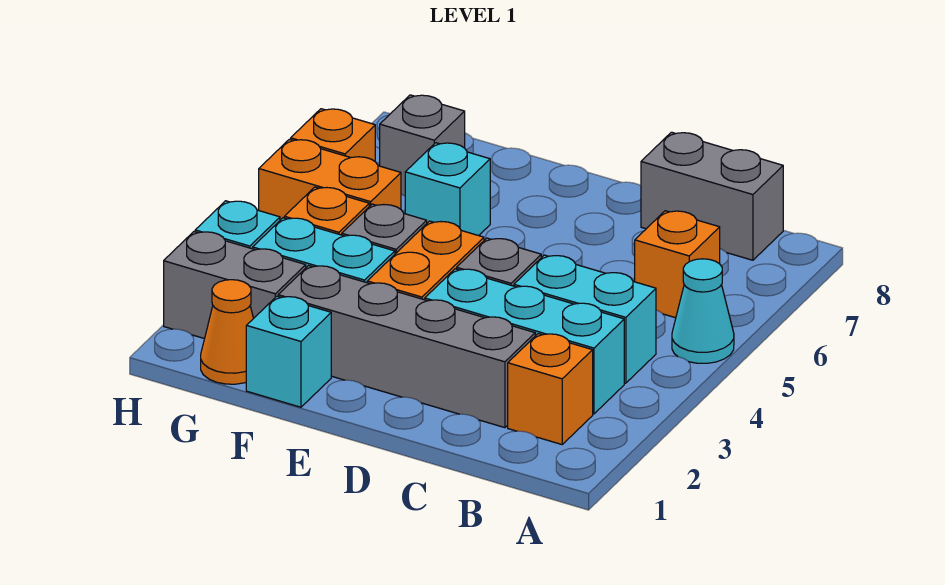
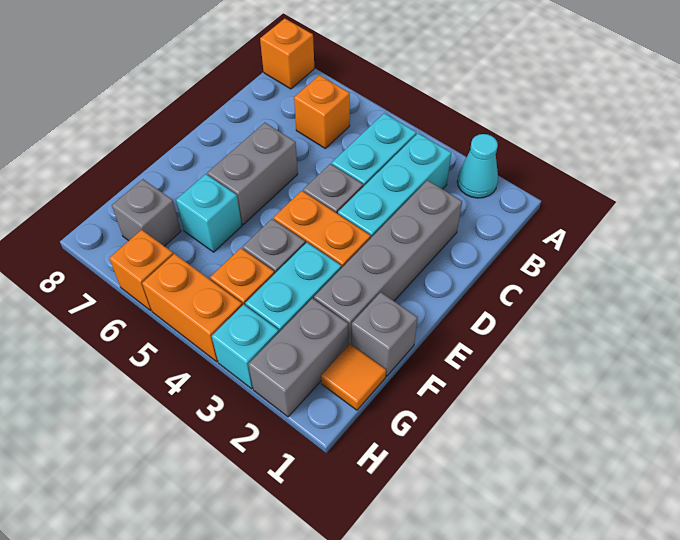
cyan cone A5 level 1 -> cyan cone A2 level 1
orange brick B2 level 1 -> orange brick A8 level 1
grey brick B8:C8 level 1 -> grey brick D6:E6 level 1
cyan brick F1 level 1 -> grey brick F1 level 1
orange cone G1 level 1 -> orange tile G1 level 1
orange brick G5:H5 level 1 -> orange brick H4:H5 level 1

